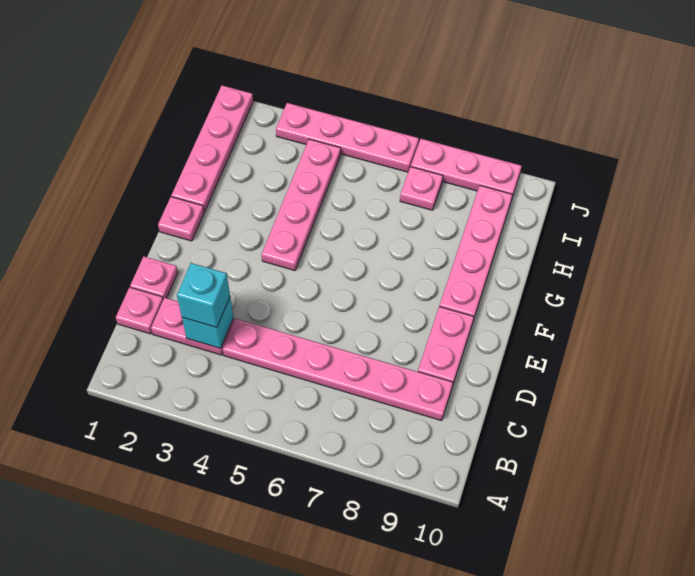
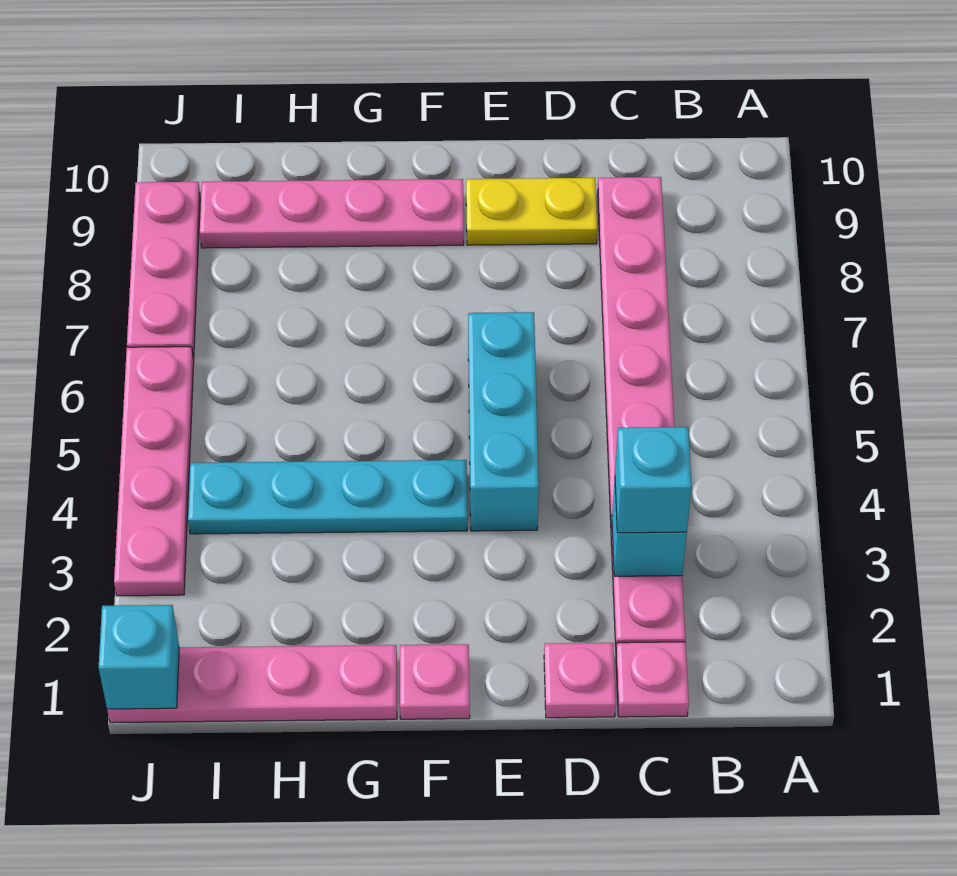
pink plate D9:E9 level 1 -> yellow plate D9:E9 level 1
none -> cyan brick E4:E6 level 1
pink plate F4:I4 level 1 -> cyan plate F4:I4 level 1
pink plate I7 level 1 -> none
none -> cyan brick J1 level 2

